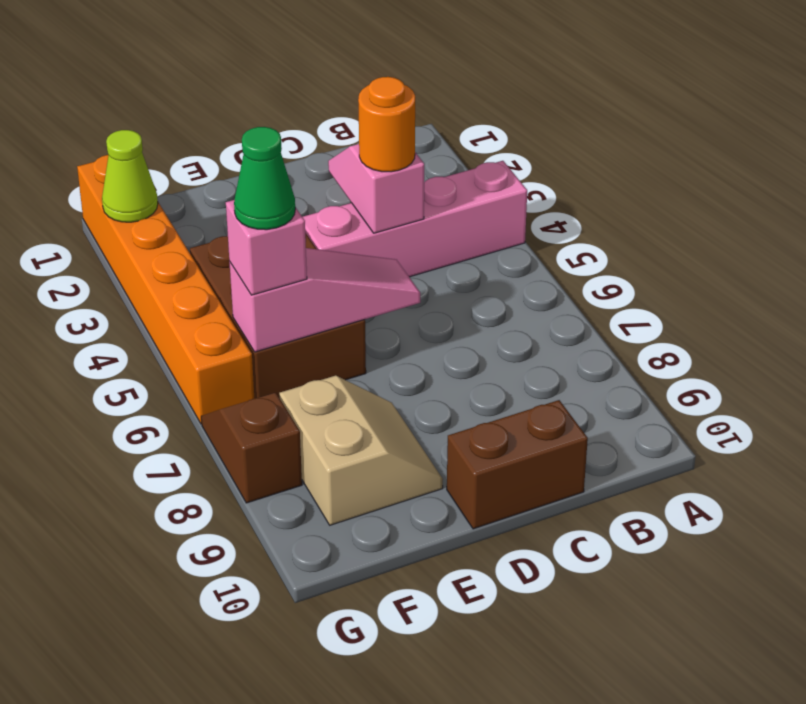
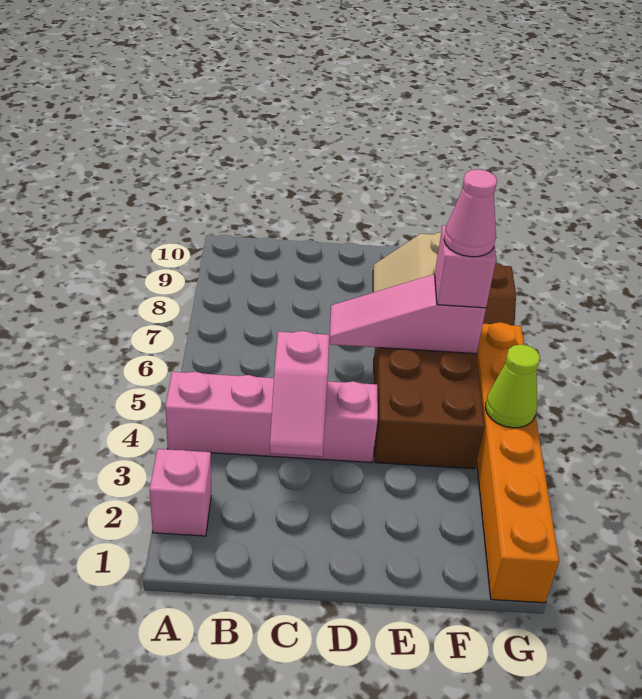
none -> pink brick A2 level 1
orange round brick C4 level 3 -> none
brown brick C10:D10 level 1 -> none
green cone F6 level 4 -> pink cone F6 level 4
lime cone G2 level 2 -> lime cone G4 level 2

